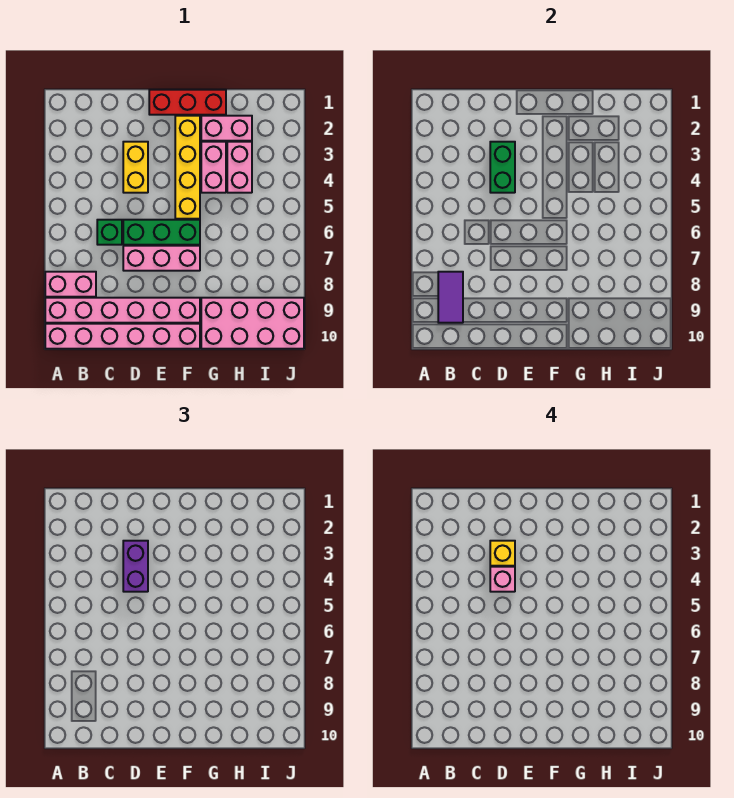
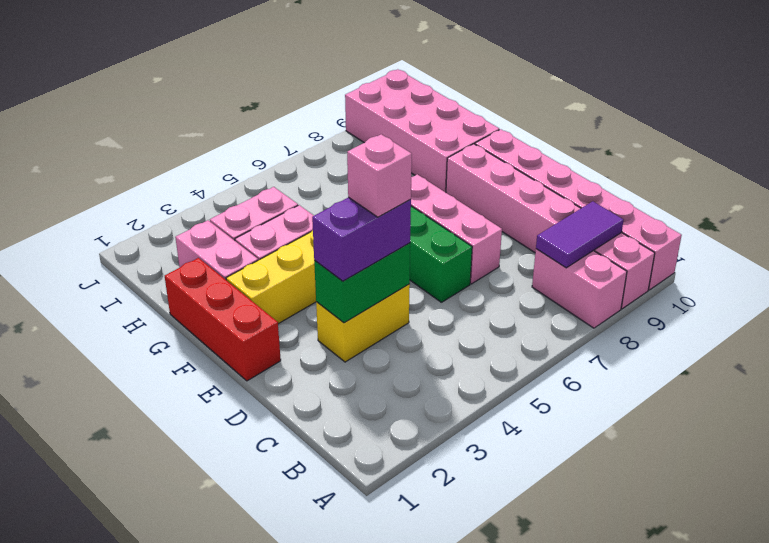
green brick C6 level 1 -> none
yellow brick D3 level 4 -> none

